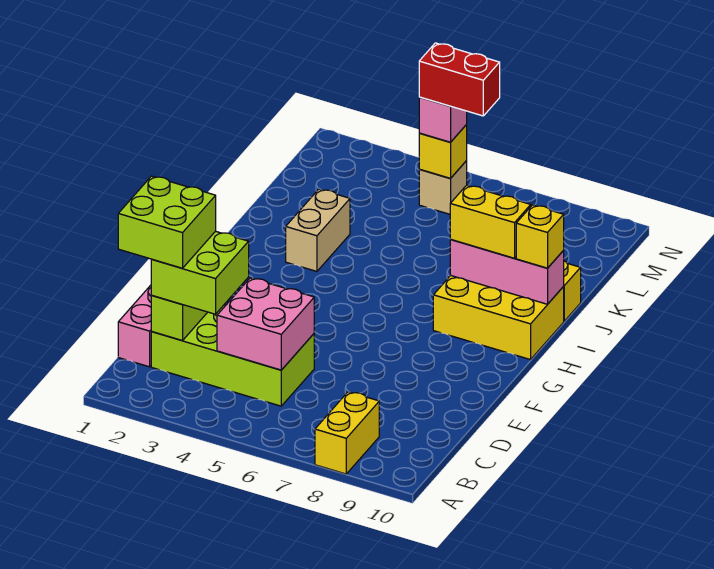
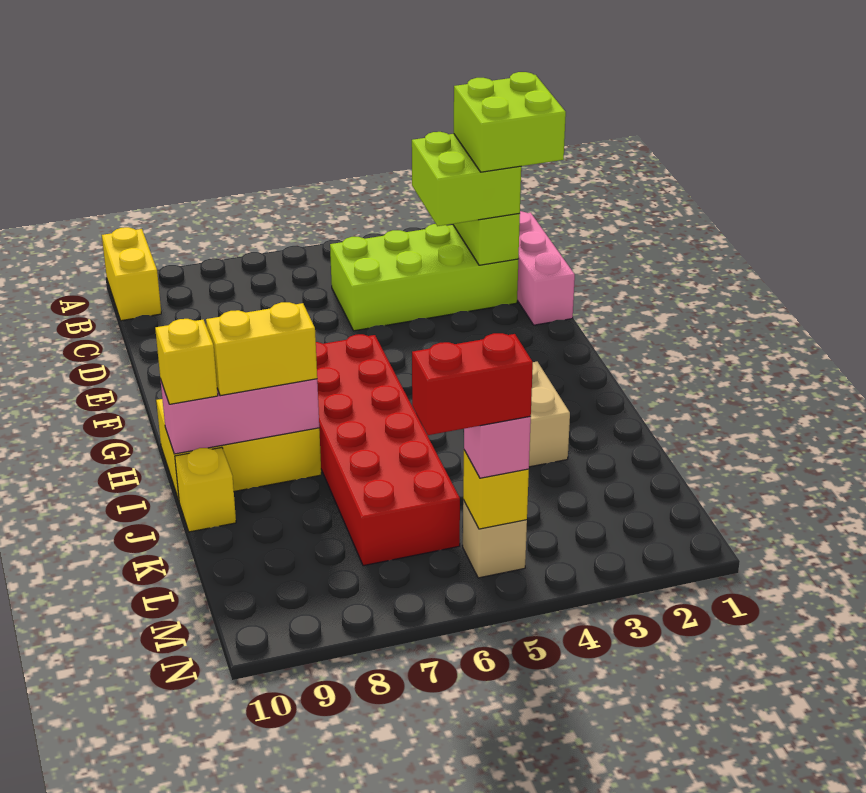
yellow brick A8:B8 level 1 -> yellow brick A10:B10 level 1
pink brick C4:D5 level 2 -> none
none -> red brick G6:L7 level 1

